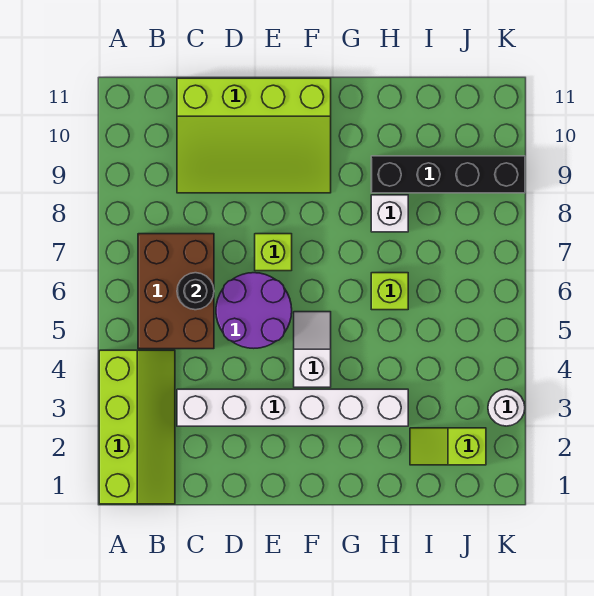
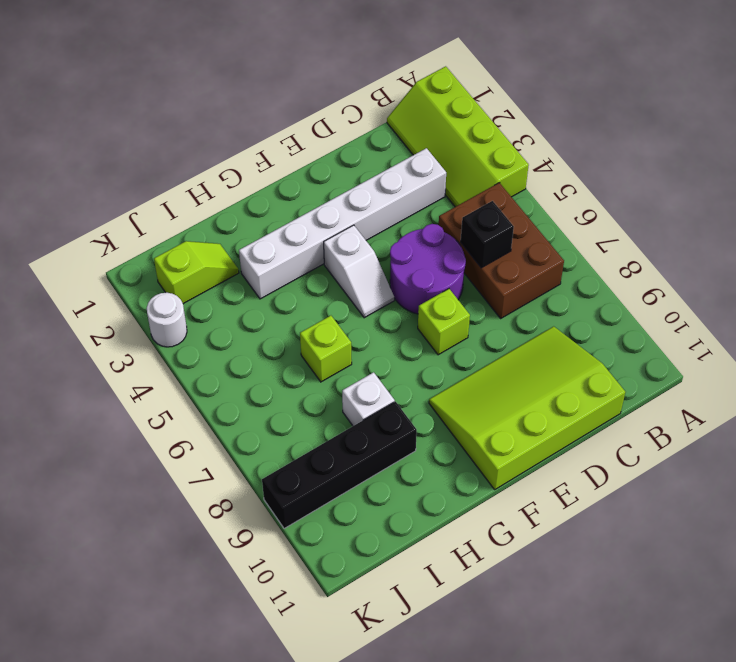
black round brick C6 level 2 -> black brick C6 level 2

